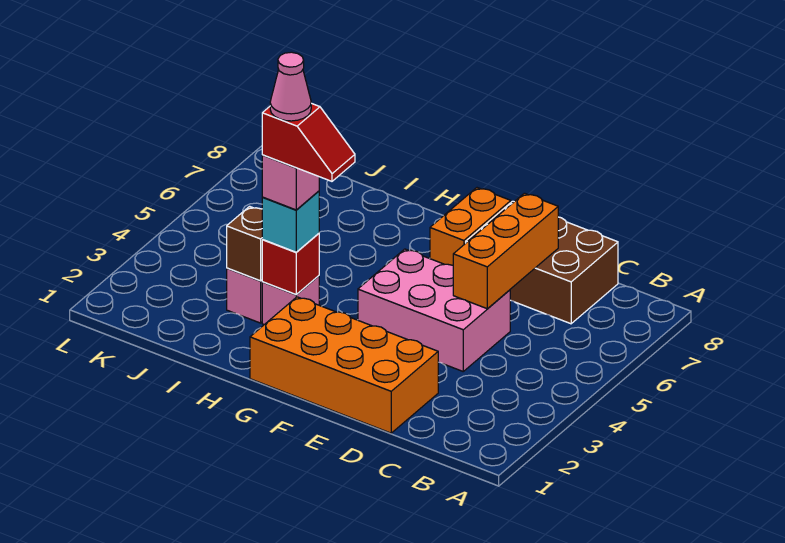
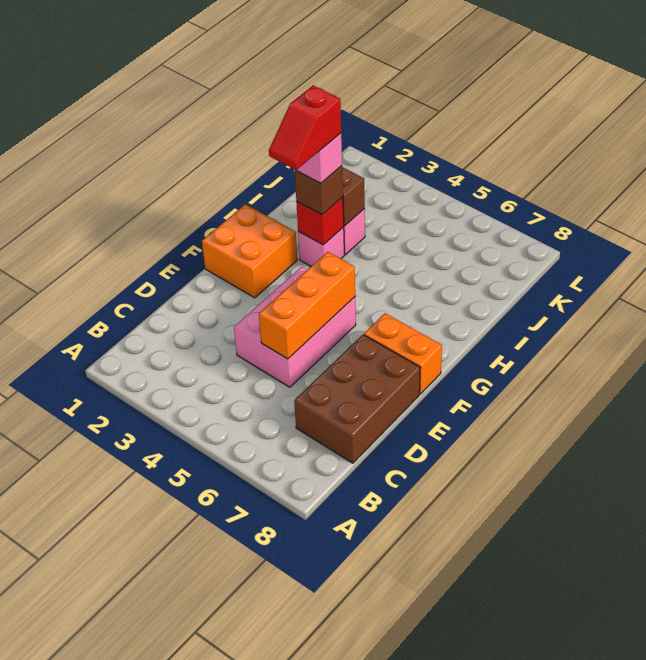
orange brick D1:G2 level 1 -> orange brick F1:G2 level 1
orange brick D5:D7 level 2 -> orange brick D5:F5 level 2
cyan brick H3 level 3 -> brown brick H3 level 3
pink cone H3 level 6 -> none

